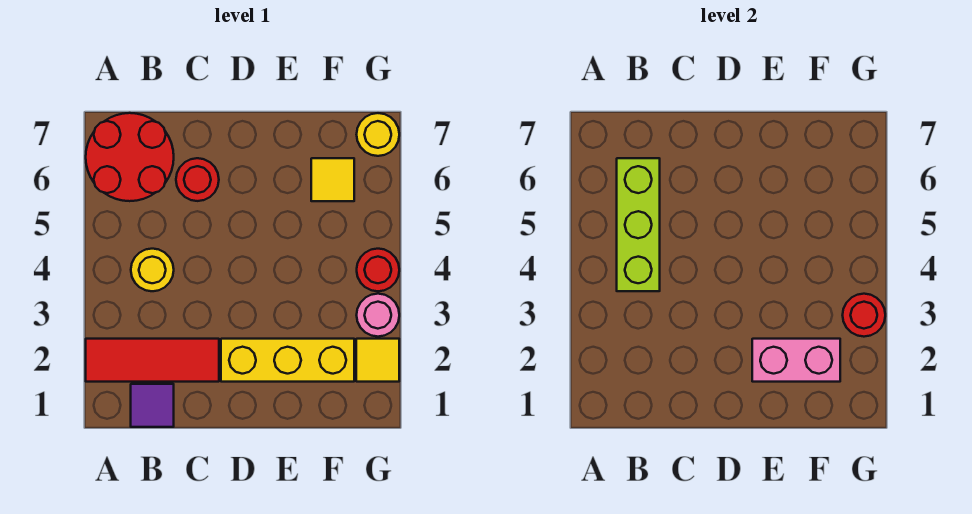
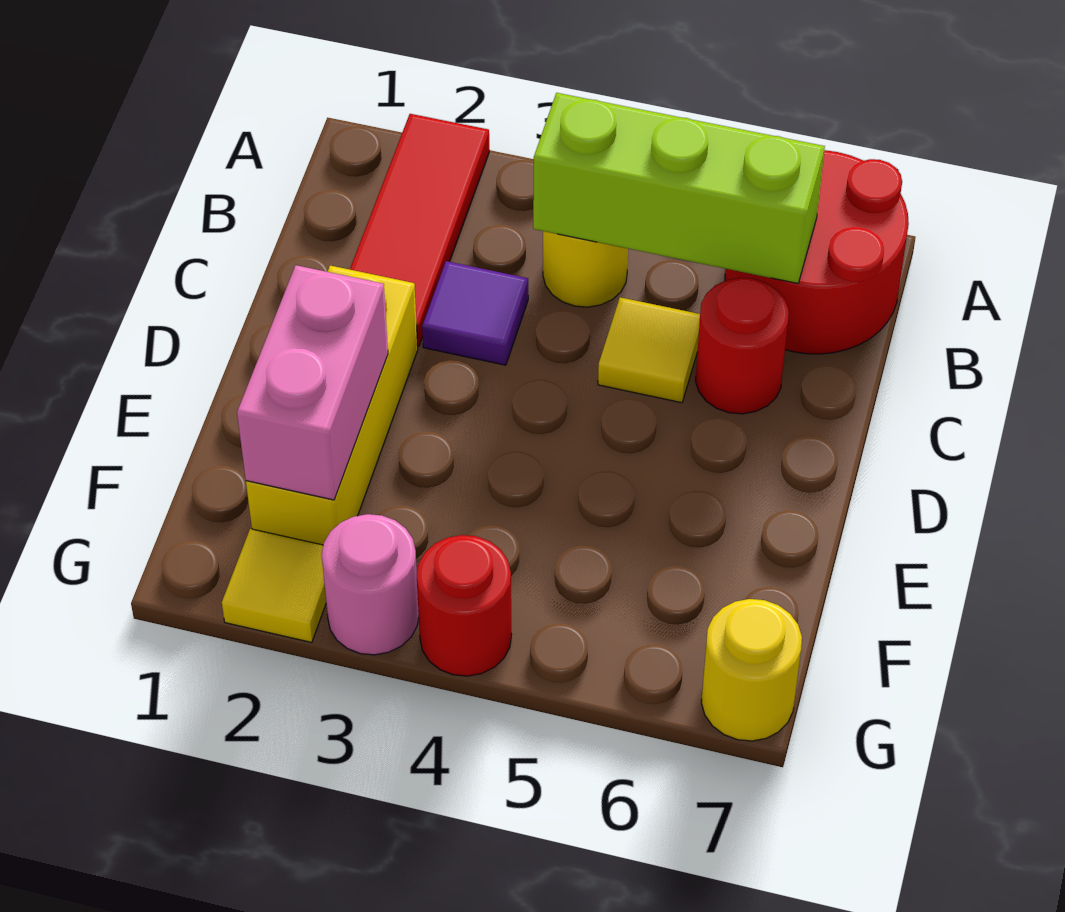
purple tile B1 level 1 -> purple tile C3 level 1
yellow tile F6 level 1 -> yellow tile C5 level 1
red round brick G3 level 2 -> none

